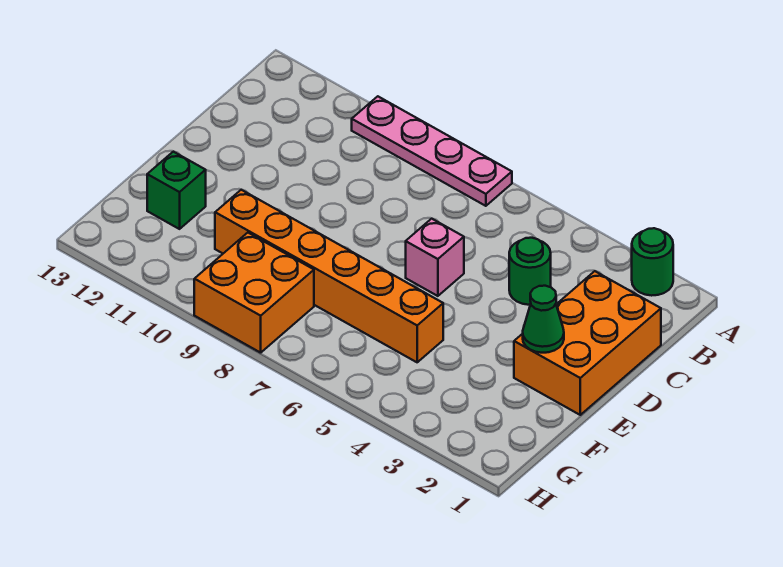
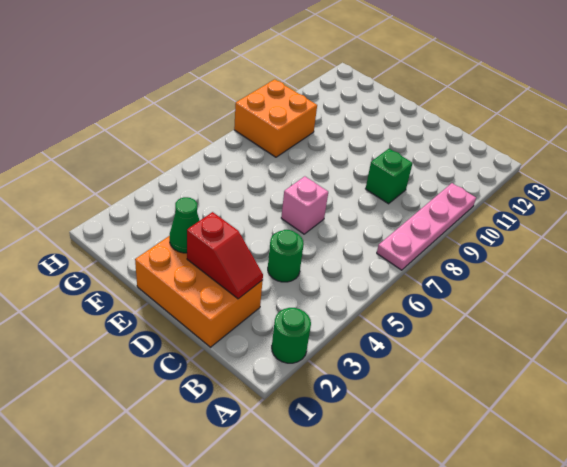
none -> red slope C2:D2 level 2 top D
orange brick F5:F10 level 1 -> none
green brick F12 level 1 -> green brick C9 level 1

